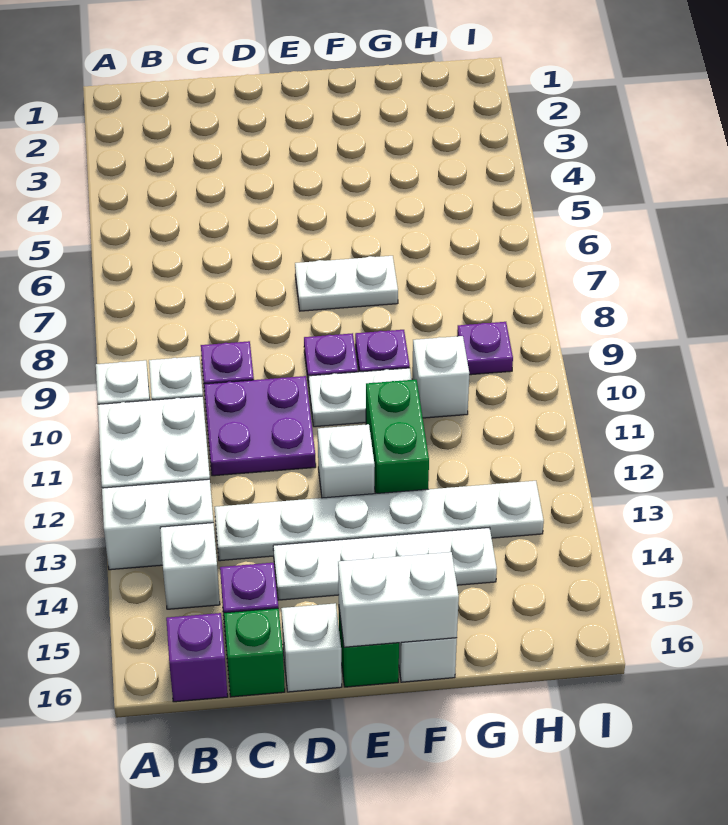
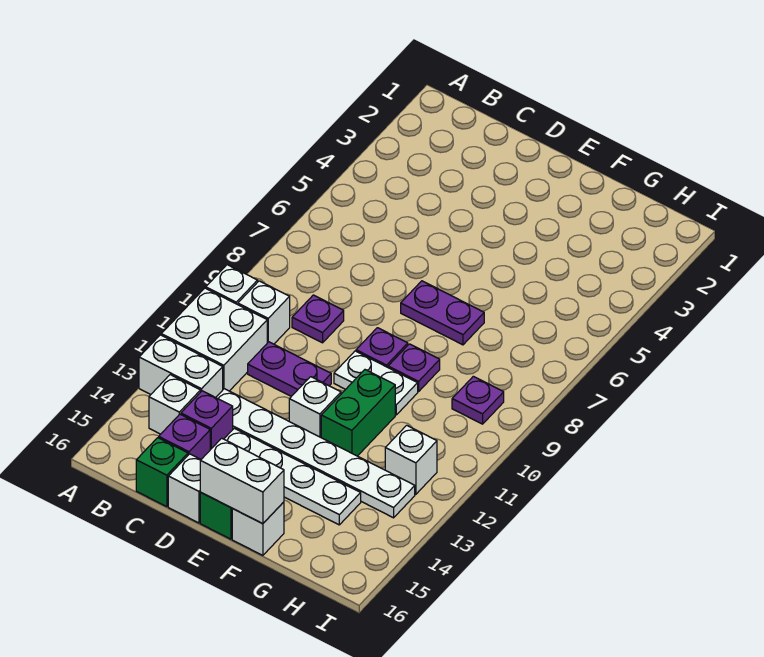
purple brick B16 level 1 -> purple brick C14 level 1
purple plate C10:D11 level 1 -> purple plate C11:D11 level 1
white plate E7:F7 level 1 -> purple plate E7:F7 level 1
white brick G10 level 1 -> white brick H12 level 1

